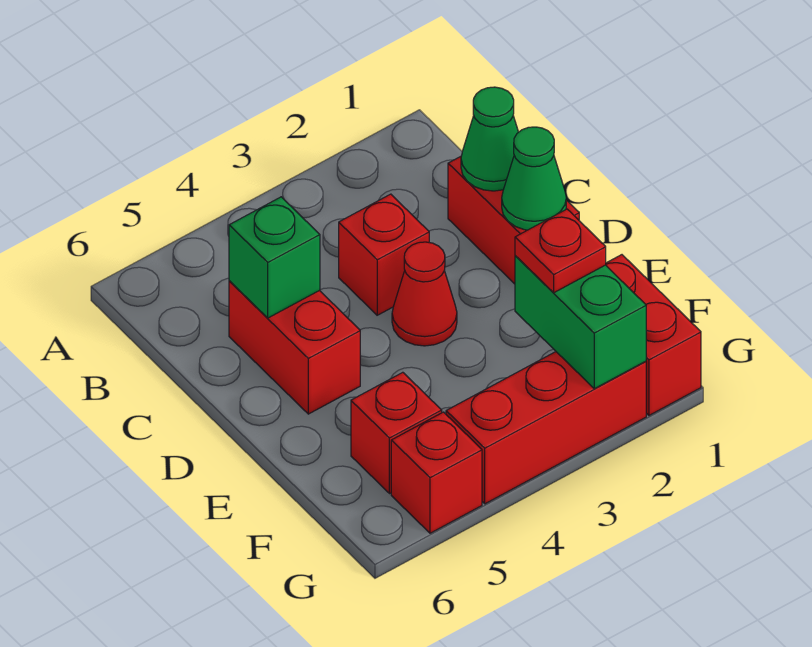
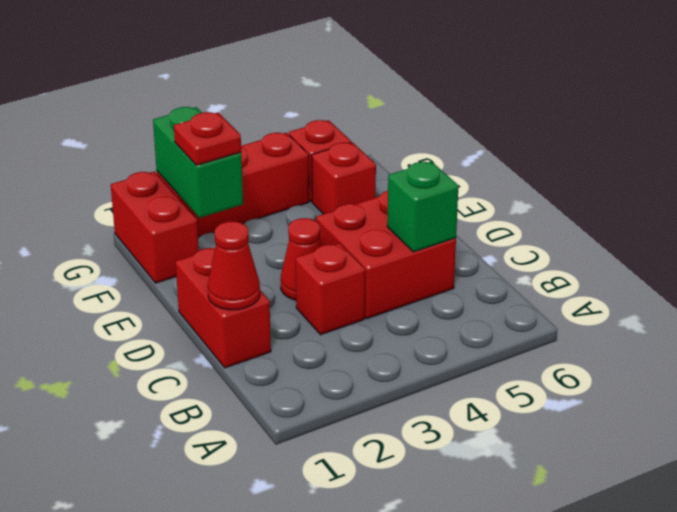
green cone C1 level 2 -> red cone C1 level 2
red brick C5:D5 level 1 -> red brick C4:D5 level 1
green cone D1 level 2 -> none

